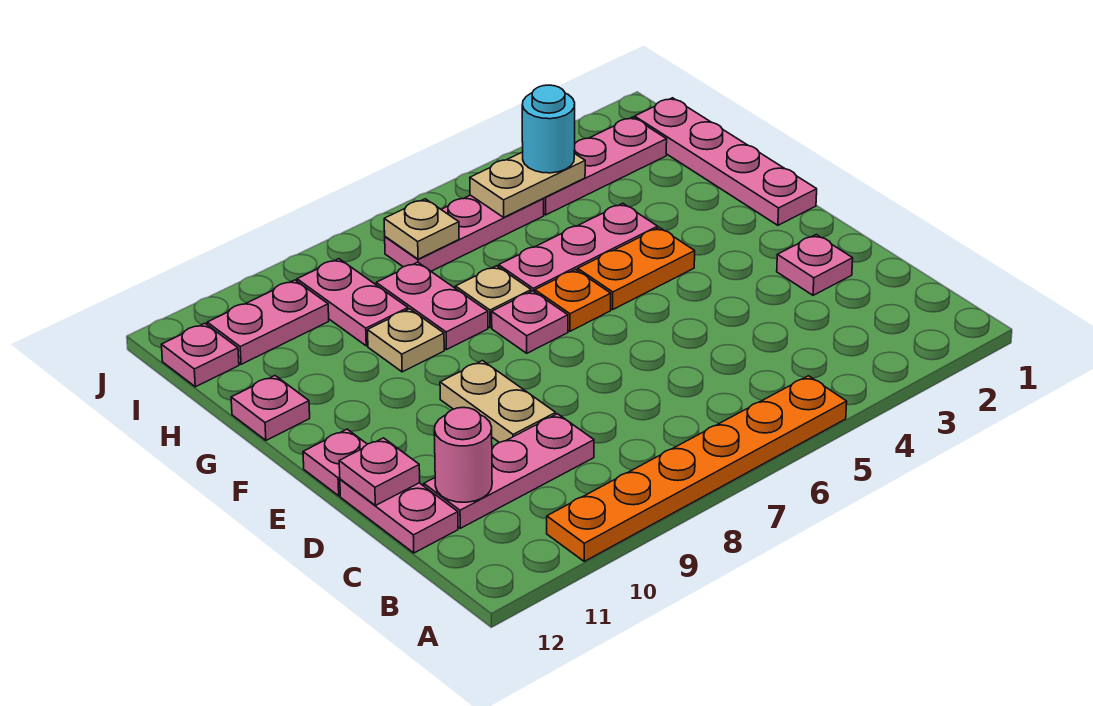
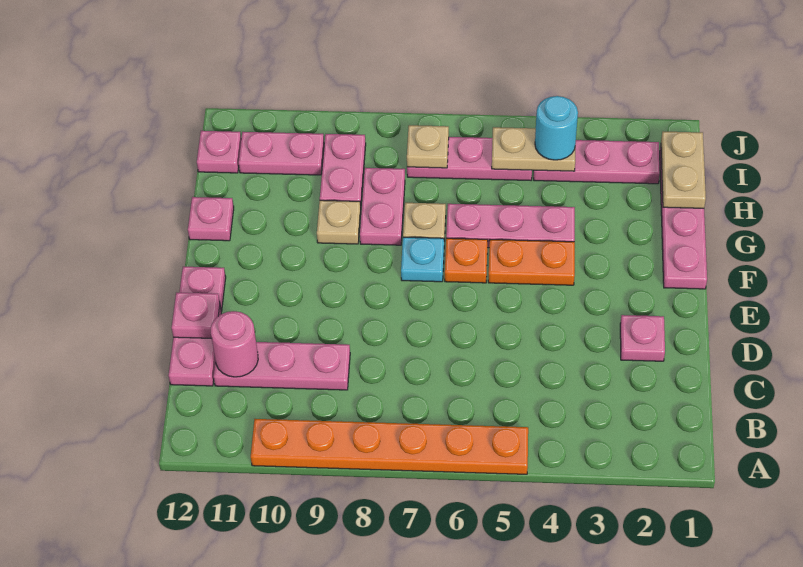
tan plate D9:E9 level 1 -> tan plate H1:I1 level 2
pink plate F7 level 1 -> cyan plate F7 level 1

